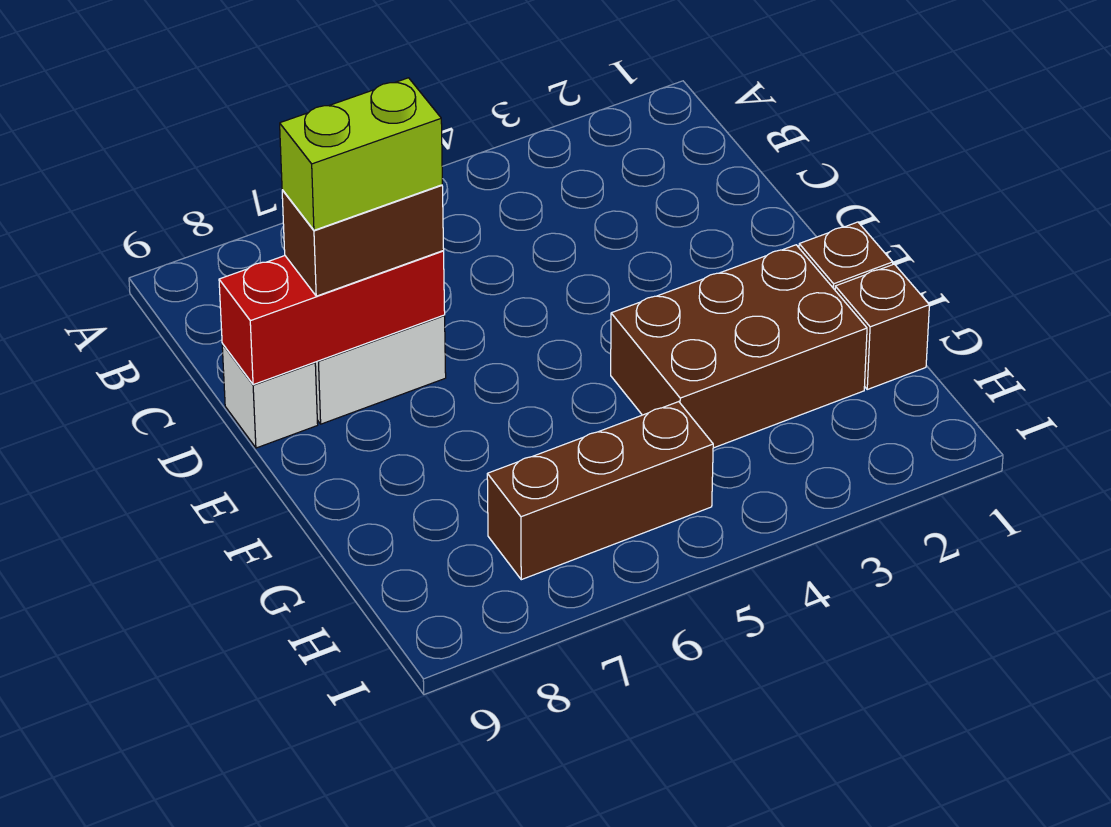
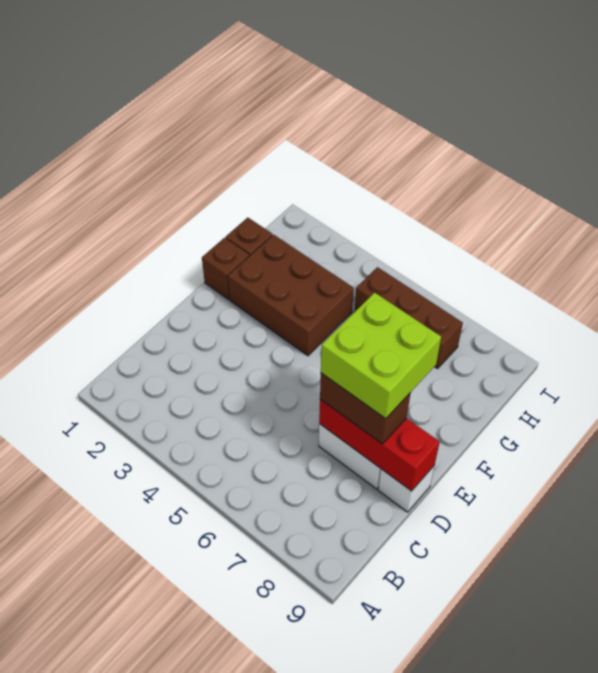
lime brick D7:D8 level 4 -> lime brick D7:E8 level 4

